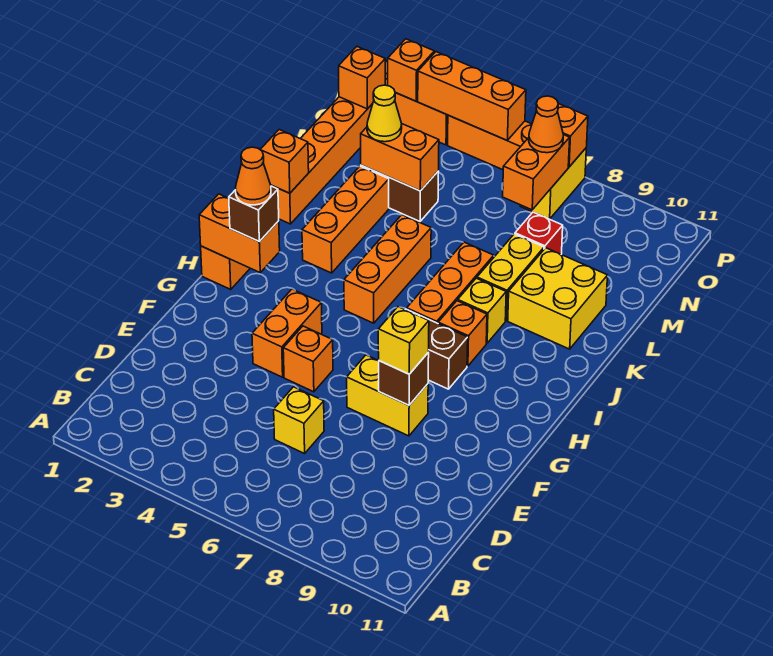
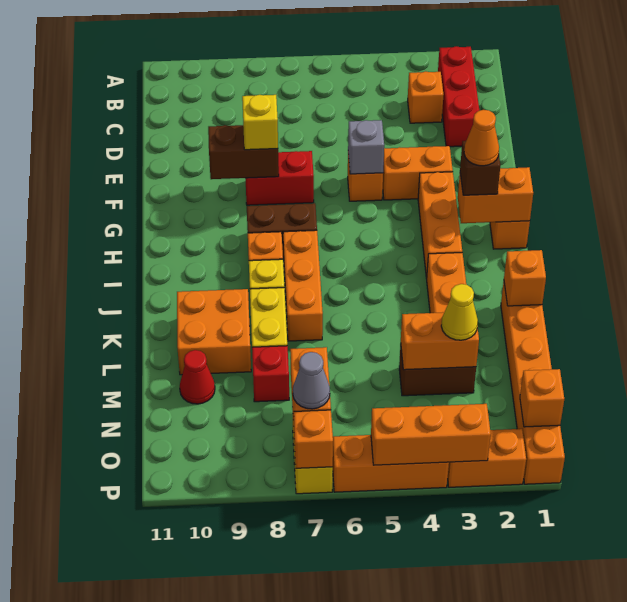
none -> red brick B2:D2 level 1
yellow brick D6 level 1 -> none
orange brick F4:G4 level 1 -> orange brick F3:F4 level 1
none -> grey brick F5 level 2
yellow brick F7:F8 level 1 -> red brick F7:F8 level 1
brown brick F8 level 2 -> brown brick F8:F9 level 2
orange brick I5:K5 level 1 -> orange brick G3:I3 level 1
yellow brick K9:L10 level 1 -> orange brick K9:L10 level 1
none -> red cone M10 level 1
orange cone O7 level 3 -> grey cone O7 level 3
orange brick P2 level 2 -> orange brick C3 level 1

